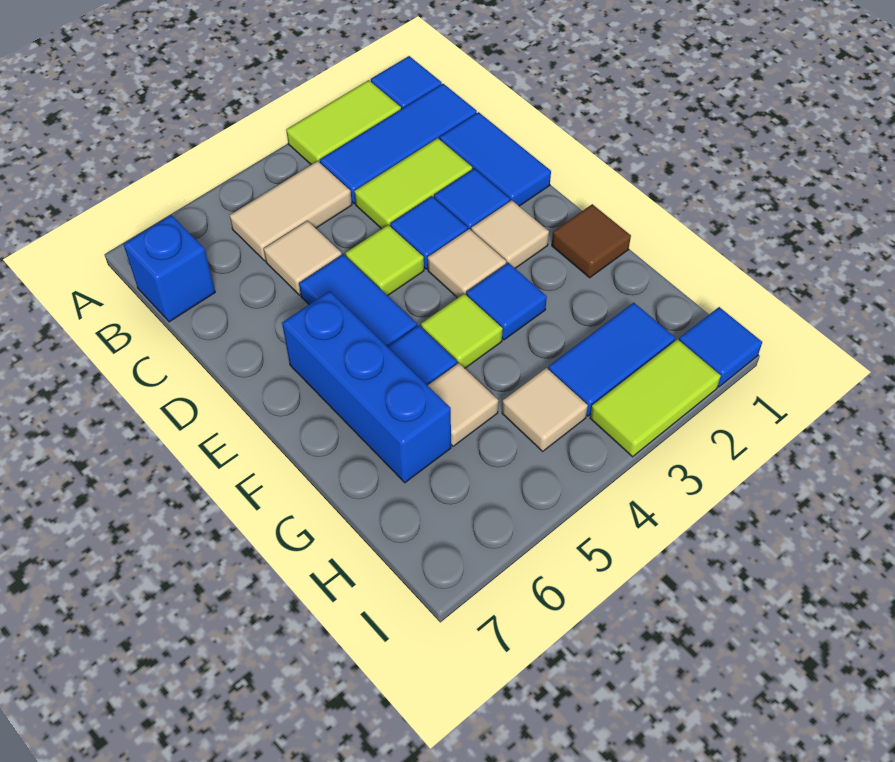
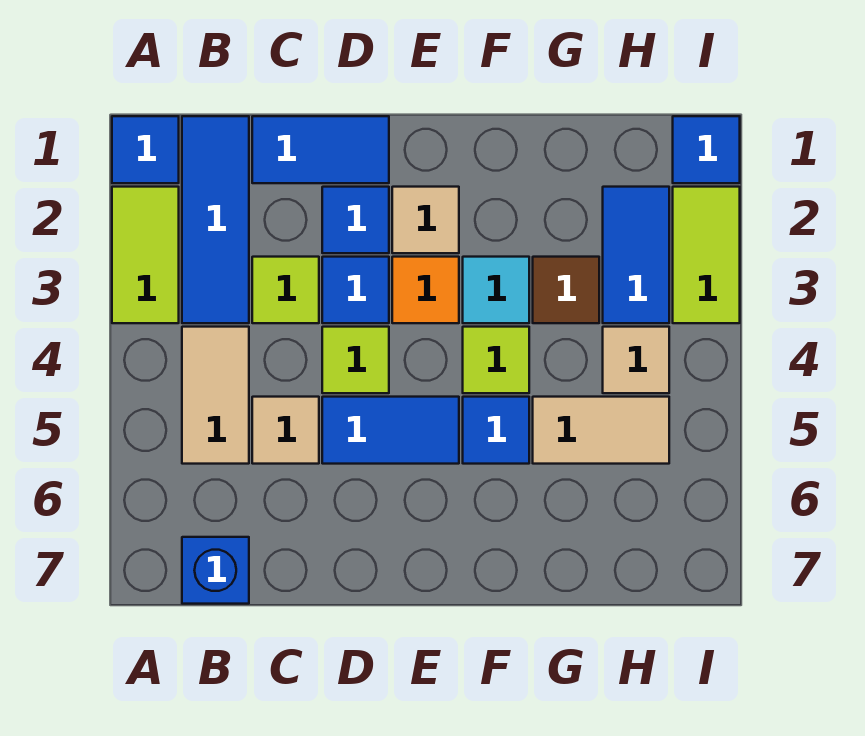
lime tile C2:C3 level 1 -> lime tile C3 level 1
tan tile E3 level 1 -> orange tile E3 level 1
blue brick E6:G6 level 1 -> none
brown tile F1 level 1 -> brown tile G3 level 1
blue tile F3 level 1 -> cyan tile F3 level 1
tan tile G5 level 1 -> tan tile G5:H5 level 1

